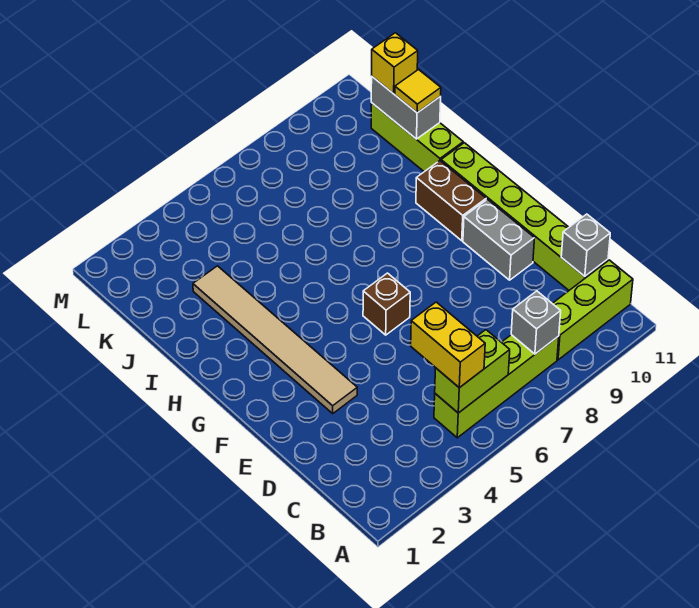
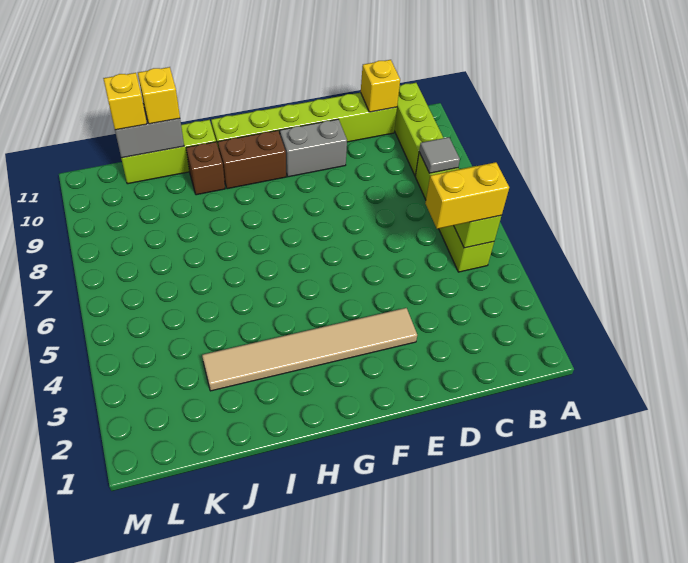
grey brick B8 level 2 -> grey tile B8 level 2
grey brick C11 level 2 -> yellow brick C11 level 2
brown brick F6 level 1 -> brown brick I10 level 1
yellow tile J11 level 3 -> yellow brick J11 level 3

